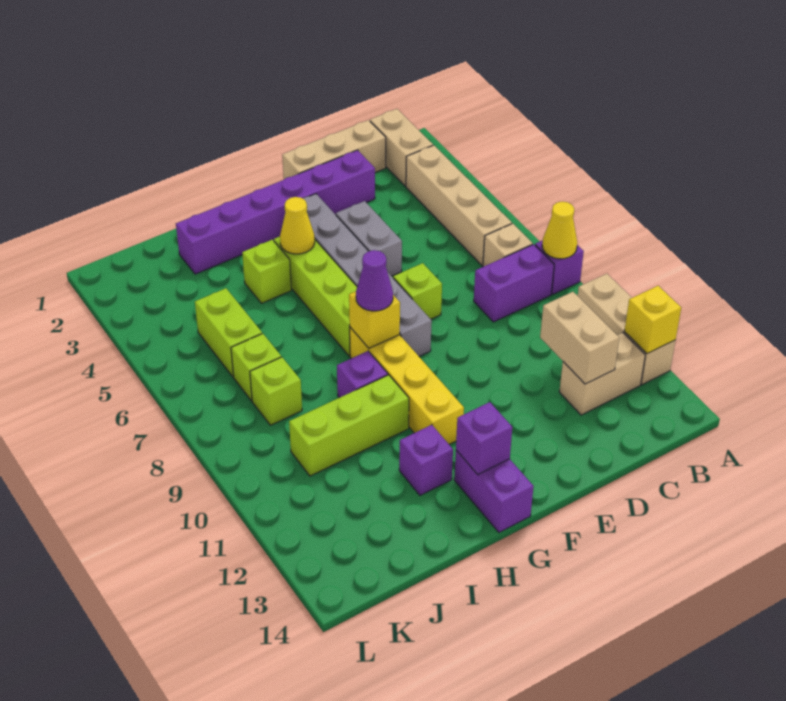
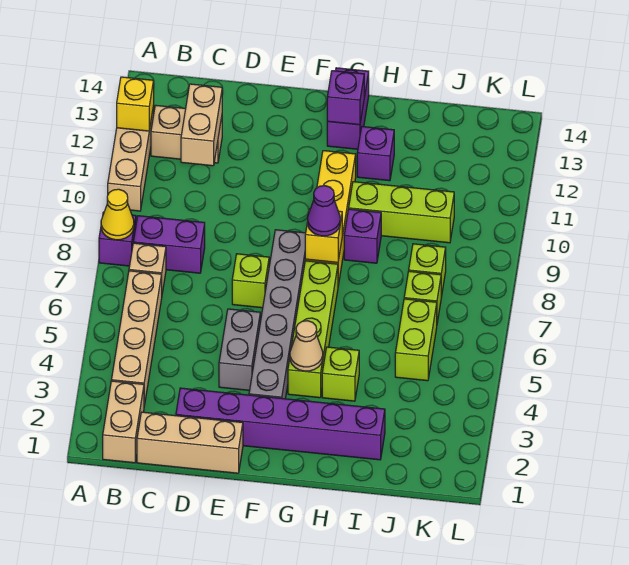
yellow cone G4 level 2 -> tan cone G4 level 2

